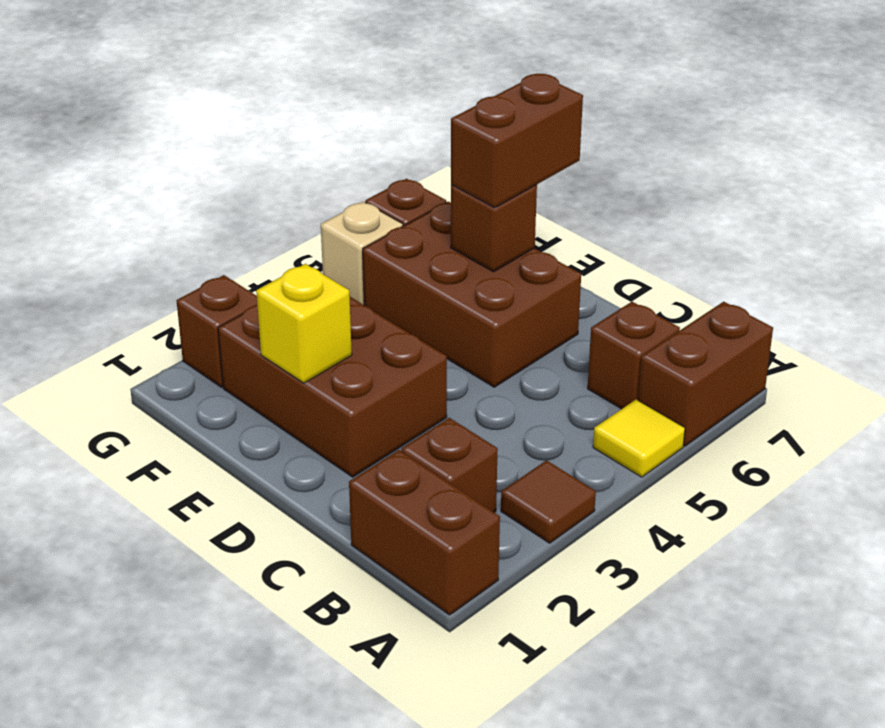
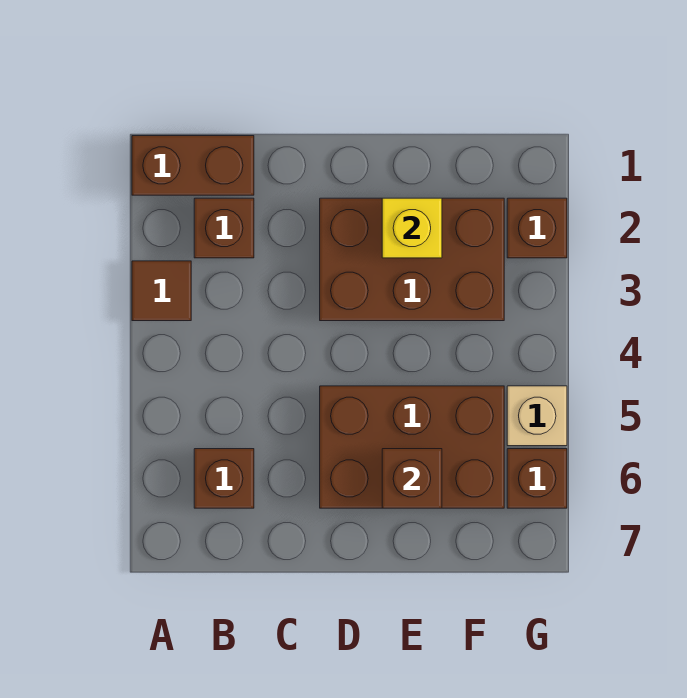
yellow tile A5 level 1 -> none
brown brick A6:A7 level 1 -> none
brown brick E6:E7 level 3 -> none

